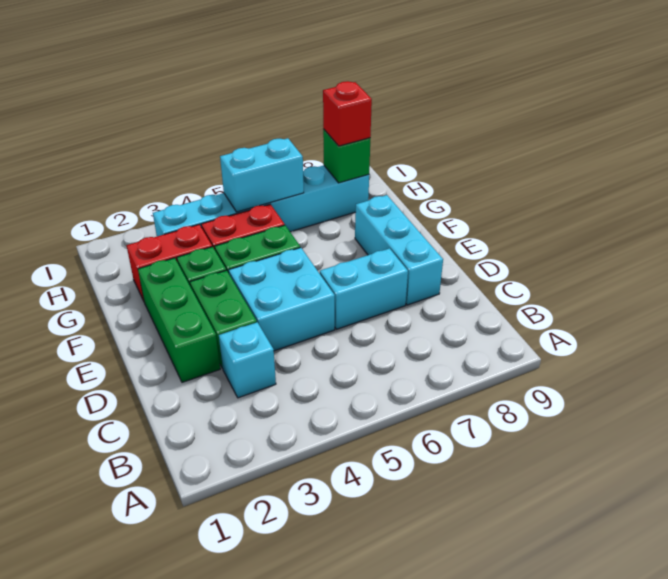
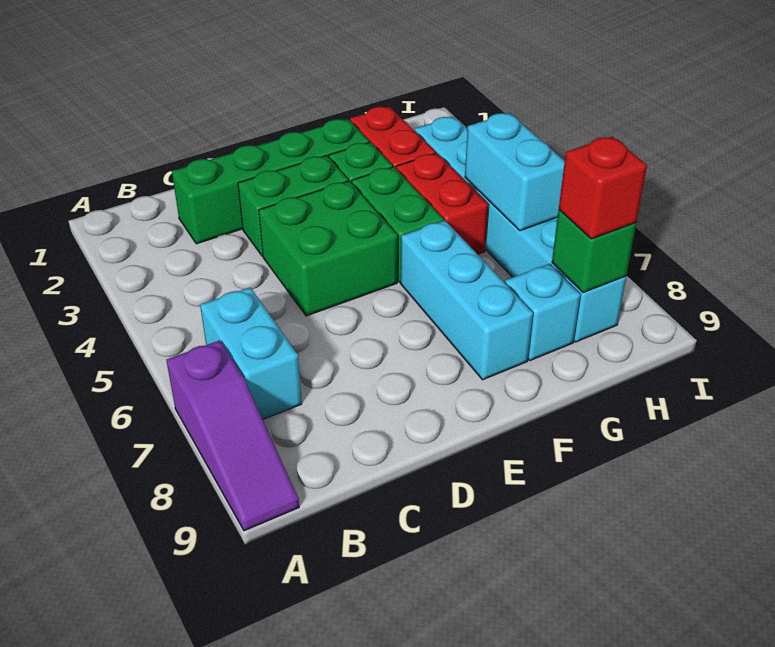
none -> purple slope A7:A9 level 1 top 7
cyan brick C3 level 1 -> cyan brick G8 level 1
green brick D2:F2 level 1 -> green brick C2:F2 level 1
cyan brick D4:E5 level 1 -> green brick D4:E5 level 1
cyan brick D6:D7 level 1 -> cyan brick B6:B7 level 1
cyan brick D8:F8 level 1 -> cyan brick F6:F8 level 1

